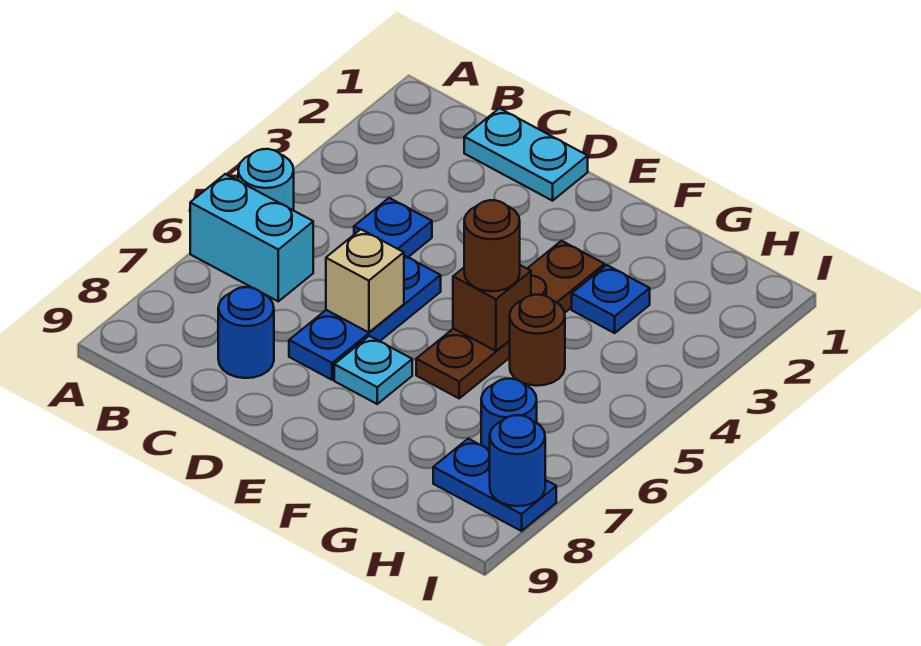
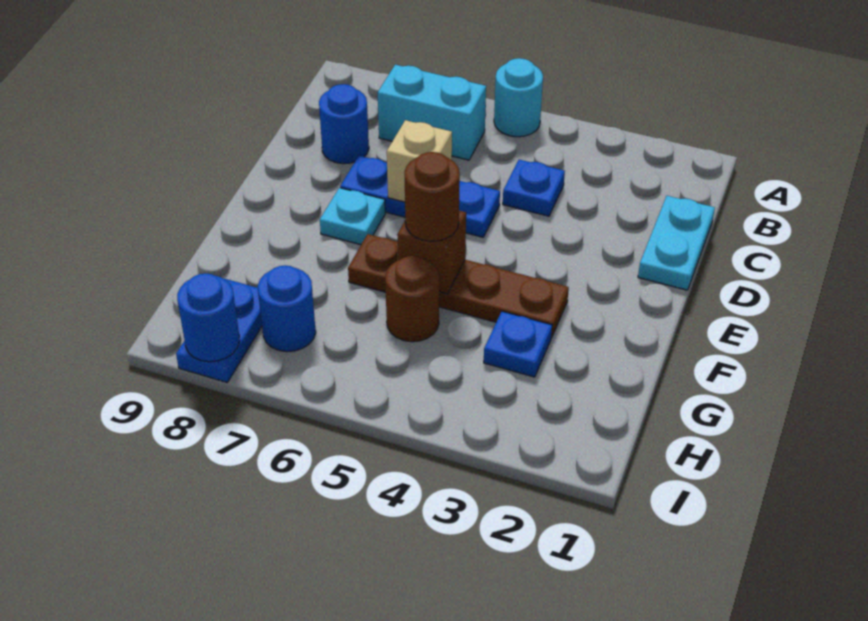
cyan brick A6:B6 level 1 -> cyan brick B6:B7 level 1

